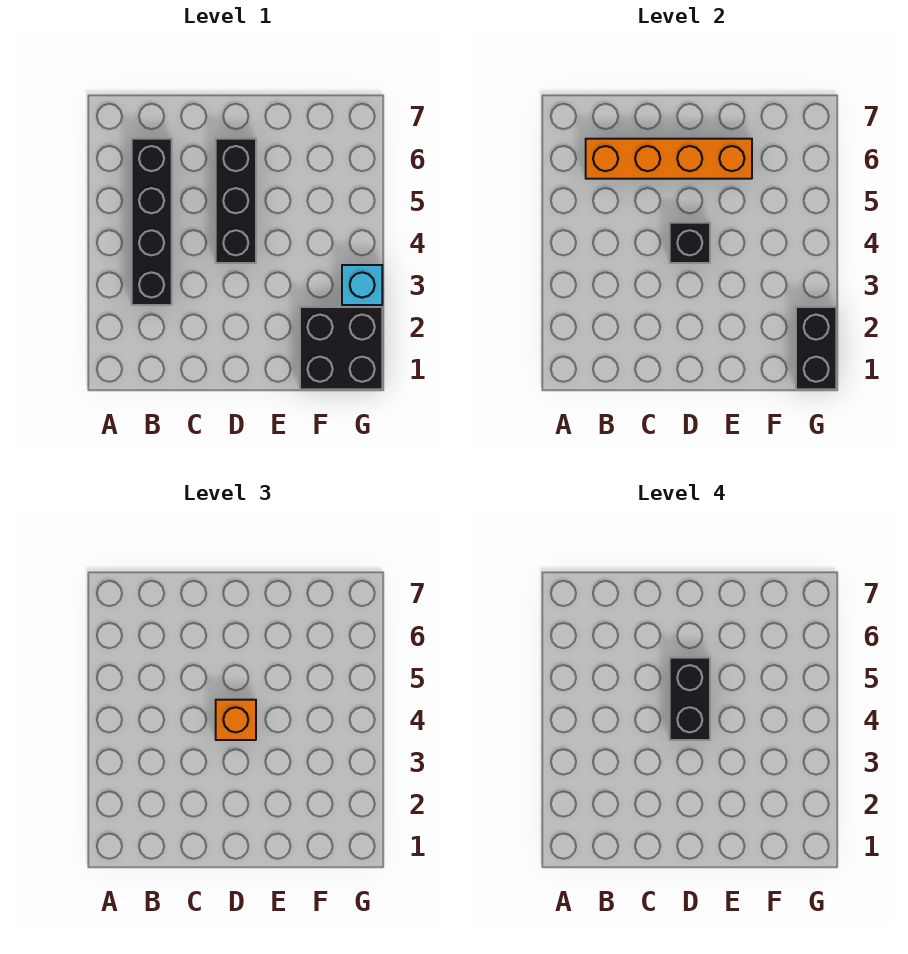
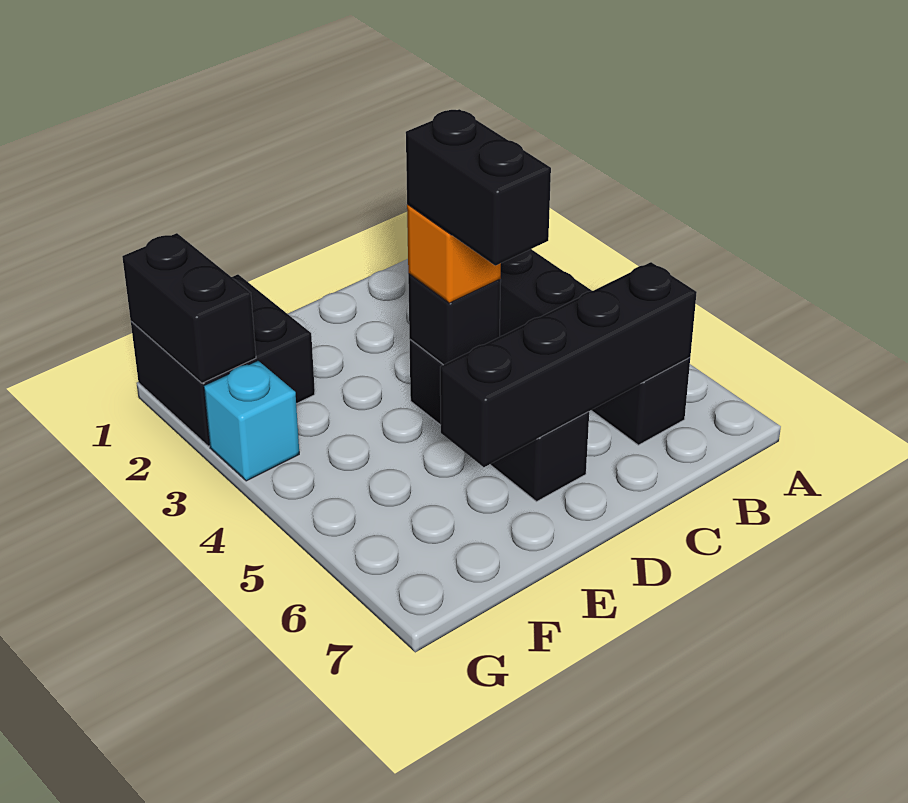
orange brick B6:E6 level 2 -> black brick B6:E6 level 2

